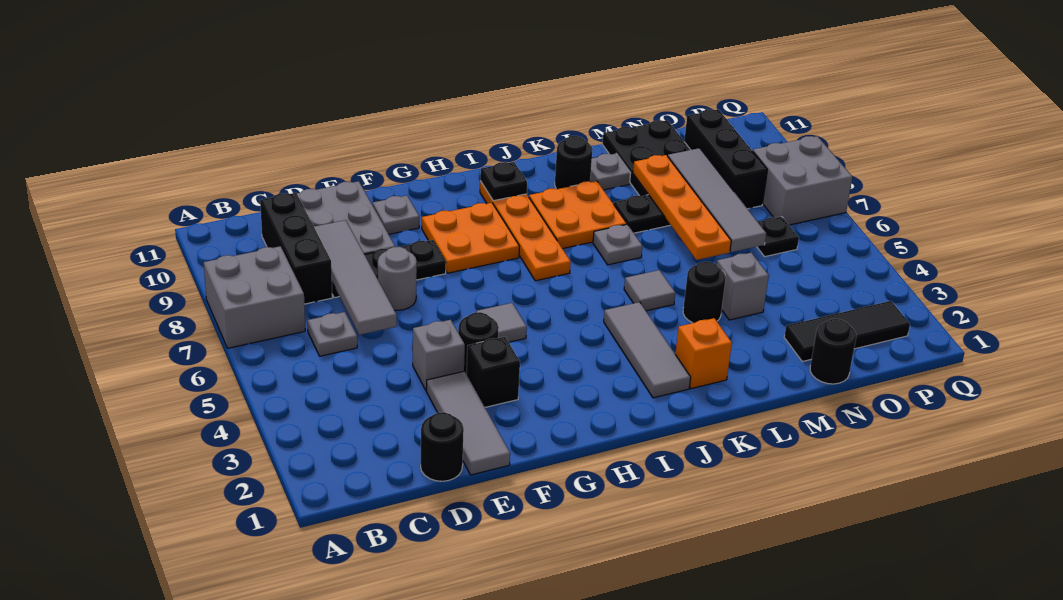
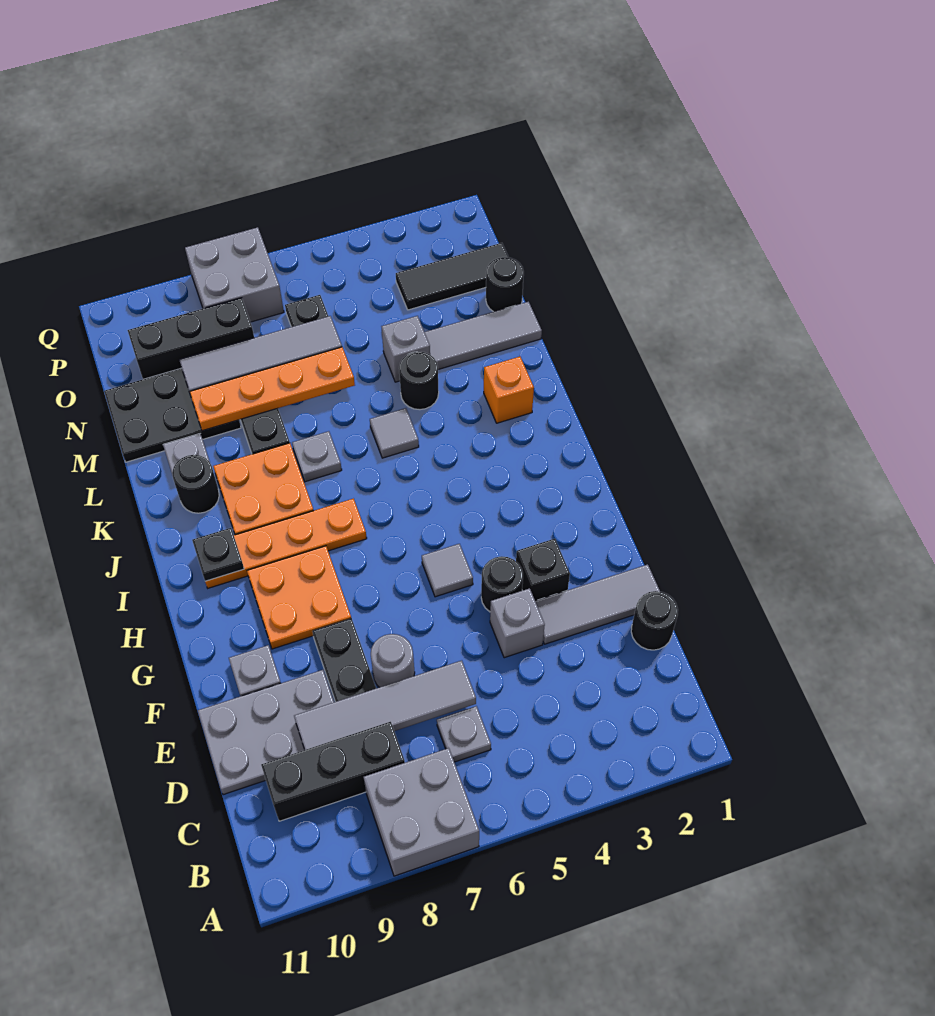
grey tile J2:J4 level 1 -> grey tile M1:M3 level 1
black tile N2:P2 level 1 -> black tile O1:O3 level 1

